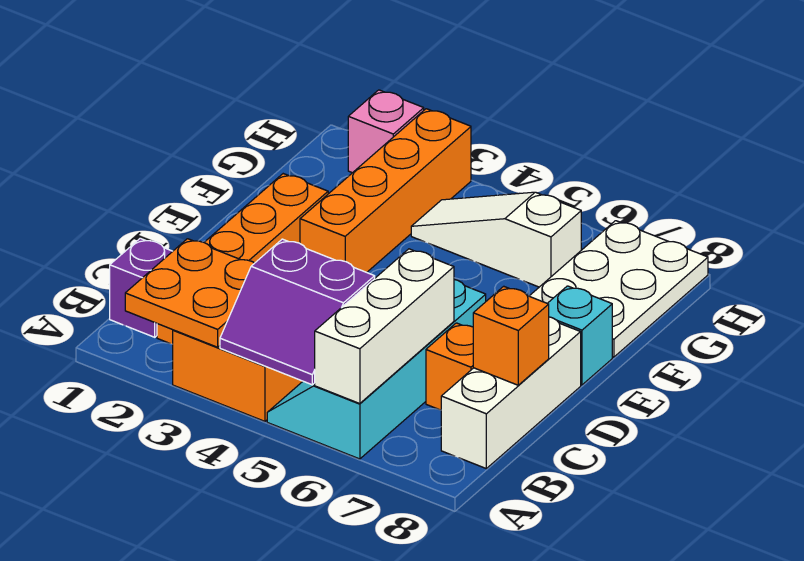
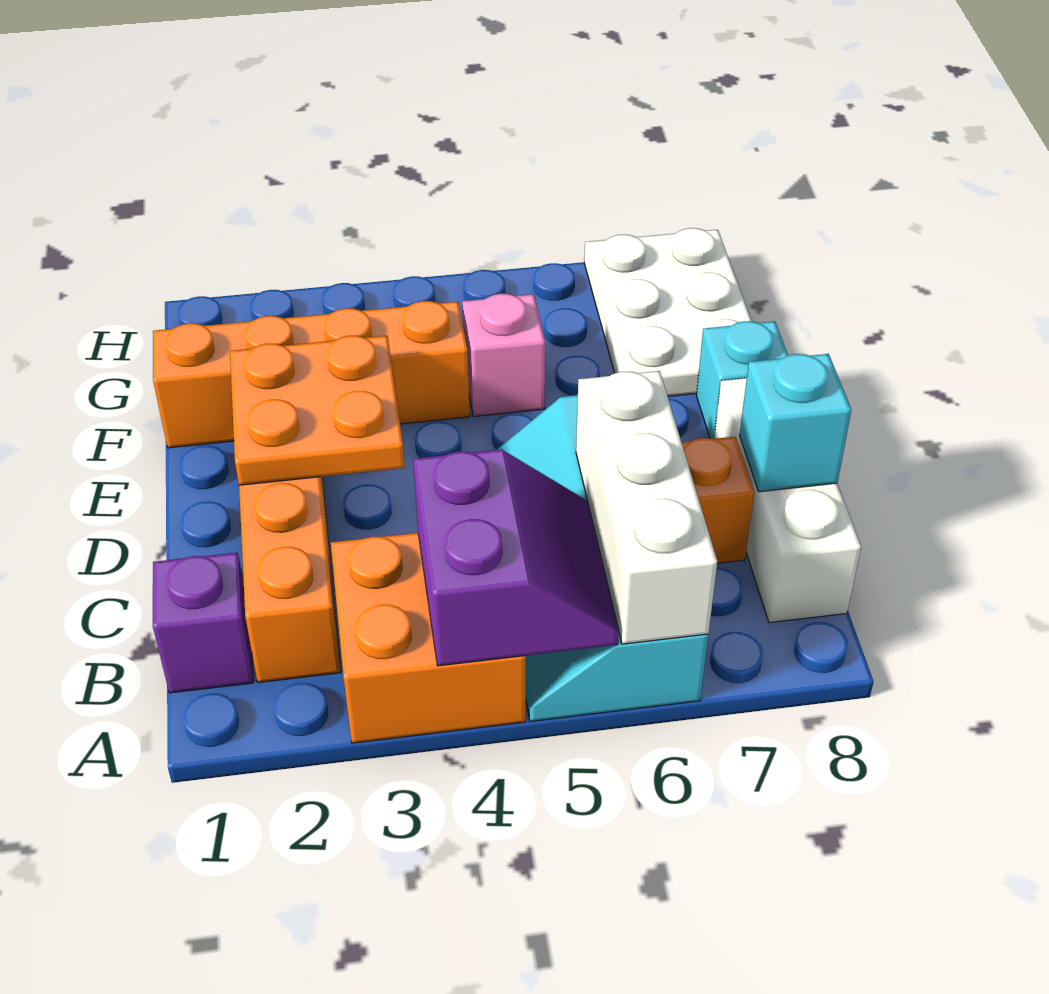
orange plate A2:B3 level 2 -> orange plate D2:E3 level 2
purple slope A4:B5 level 2 top B -> purple slope A4:B5 level 2 top 4
orange brick C8 level 2 -> cyan brick C8 level 2
orange brick E3:H3 level 1 -> orange brick F1:F4 level 1
white slope G4:G6 level 1 top 6 -> none
pink brick H2 level 1 -> pink brick F5 level 1

